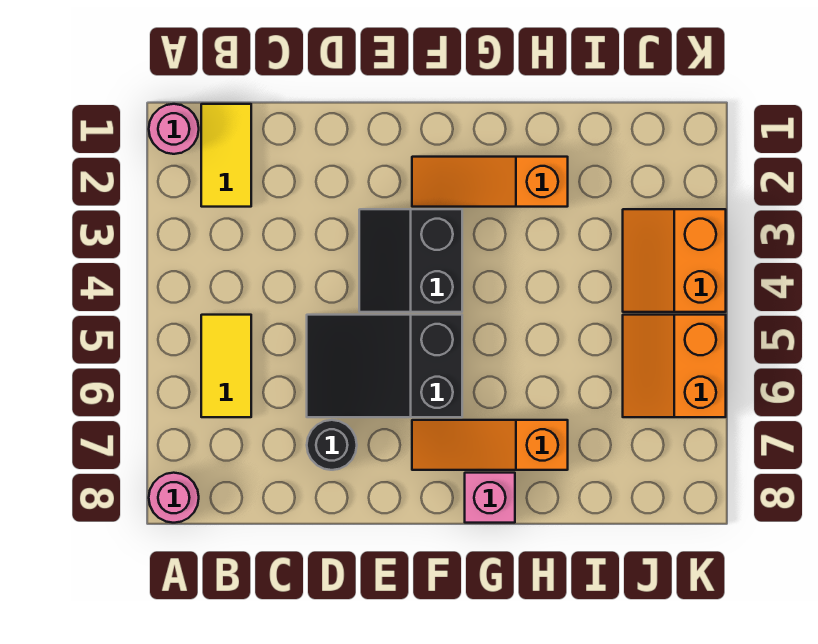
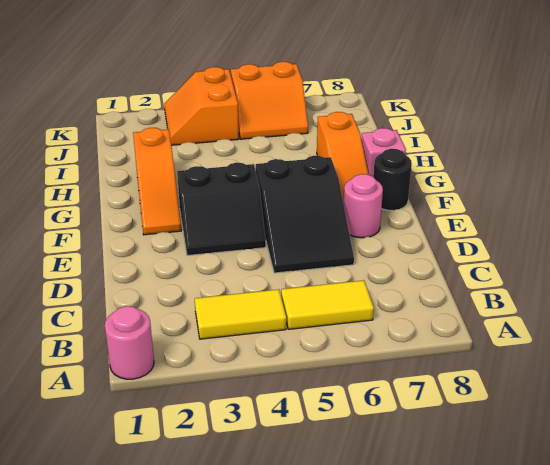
pink round brick A8 level 1 -> pink round brick E7 level 1
yellow tile B1:B2 level 1 -> yellow tile B3:B4 level 1
black round brick D7 level 1 -> black round brick F8 level 1
orange slope J3:K4 level 1 top K -> orange slope J3:K4 level 1 top 4

